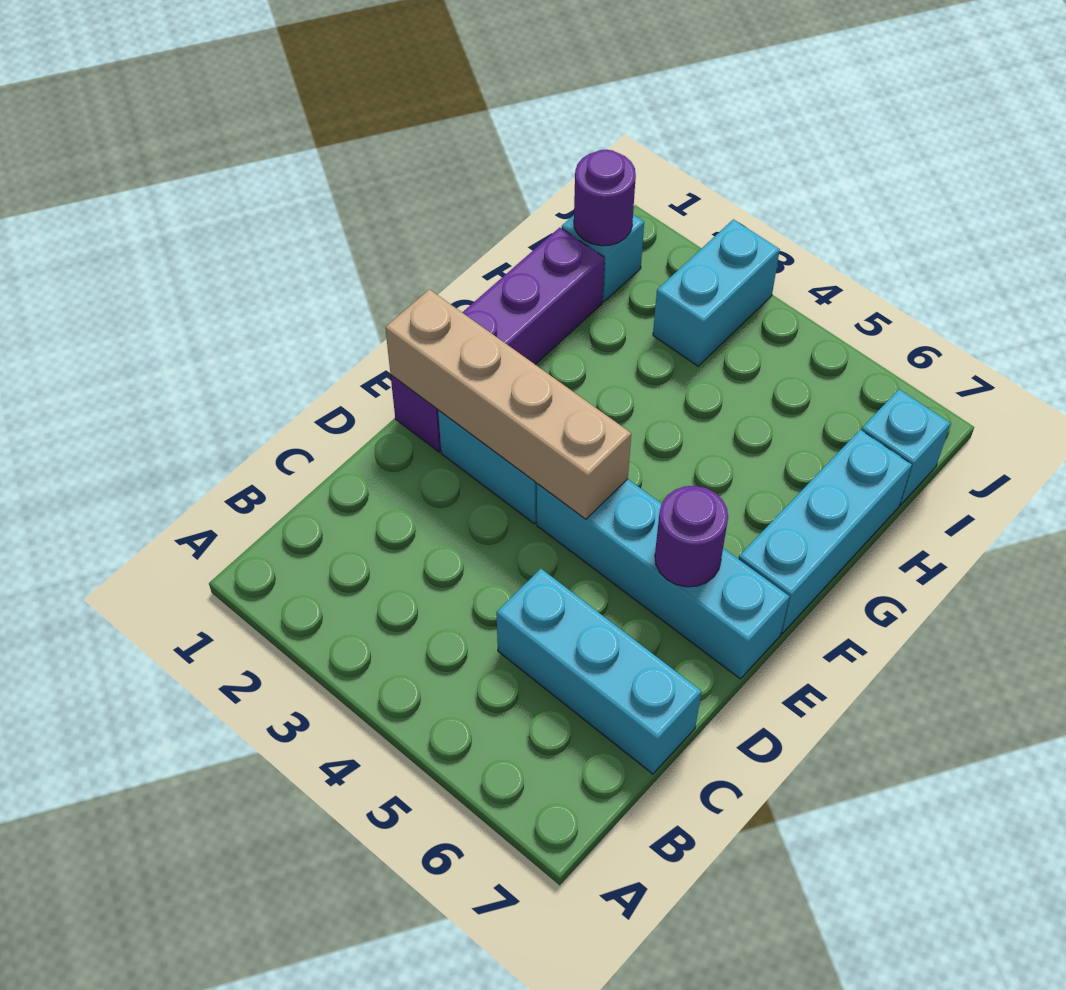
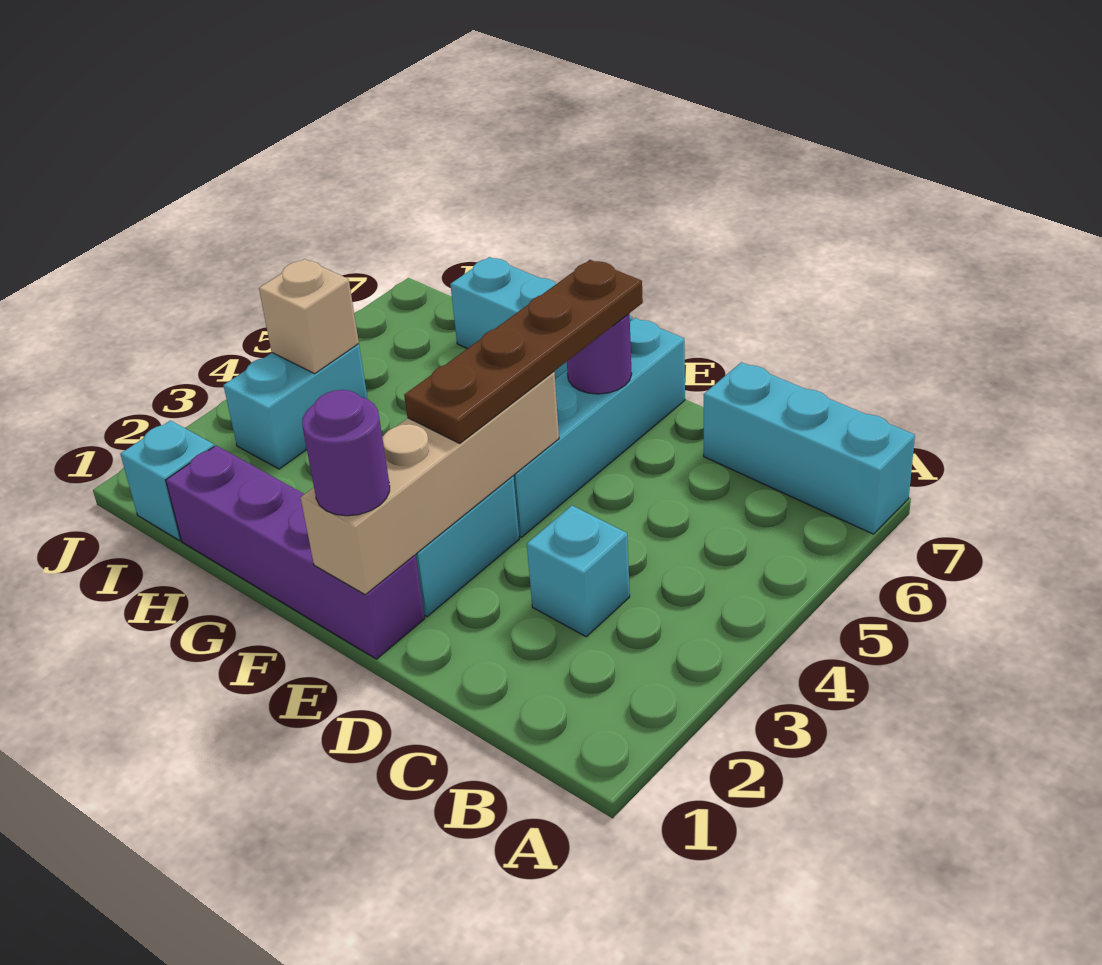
cyan brick C5:C7 level 1 -> cyan brick A7:C7 level 1
none -> brown plate E3:E6 level 3
purple round brick I1 level 2 -> purple round brick E1 level 3
cyan brick I3:J3 level 1 -> cyan brick I3:I4 level 1
none -> tan brick I4 level 2
cyan brick I7 level 1 -> cyan brick C3 level 1

